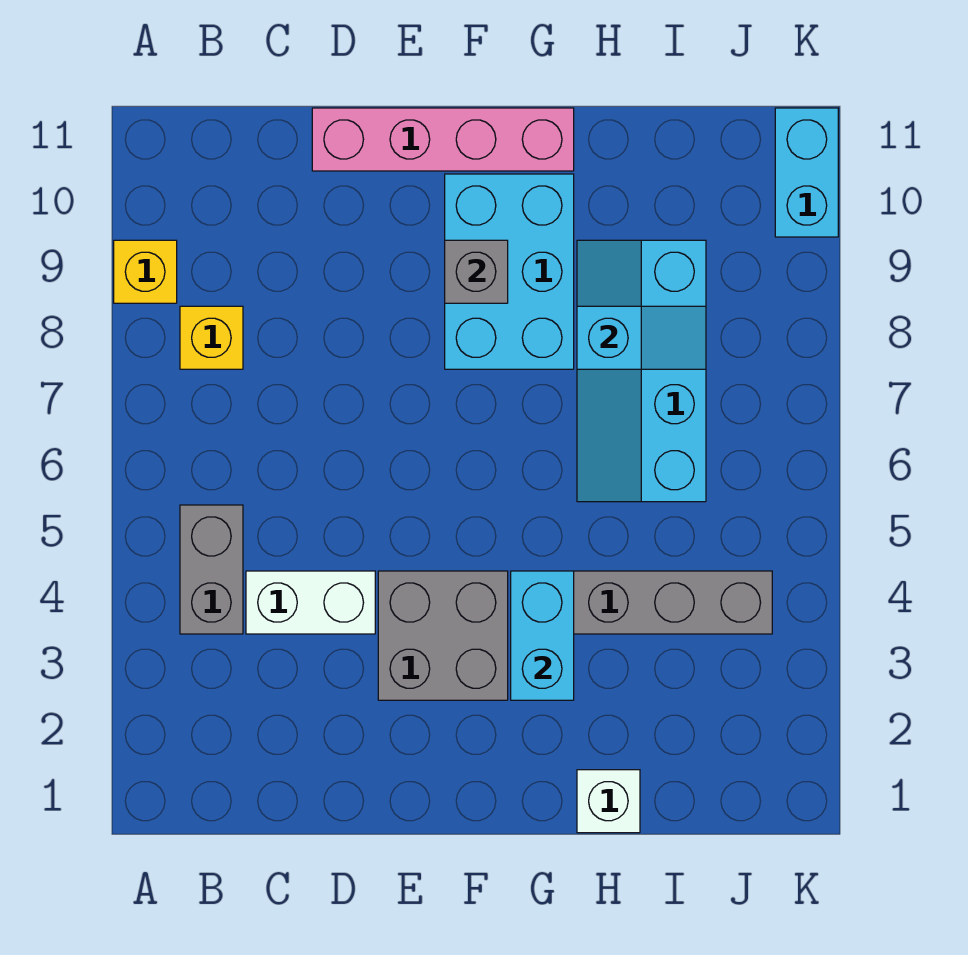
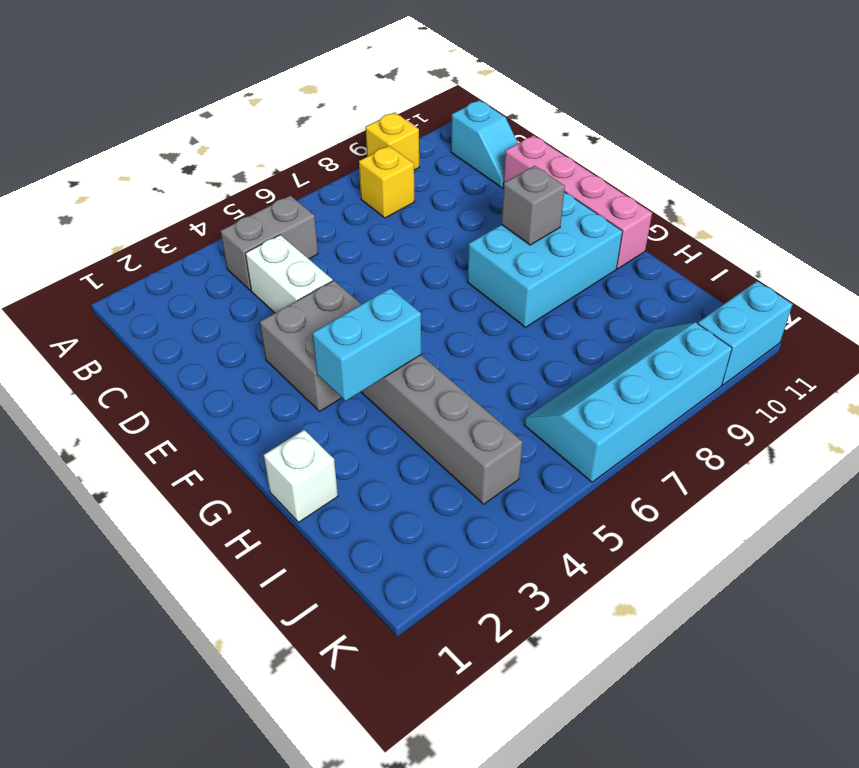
cyan slope H6:I9 level 1 top I -> cyan slope J6:K9 level 1 top K
cyan slope H8:I8 level 2 top H -> cyan slope B11:C11 level 1 top B

